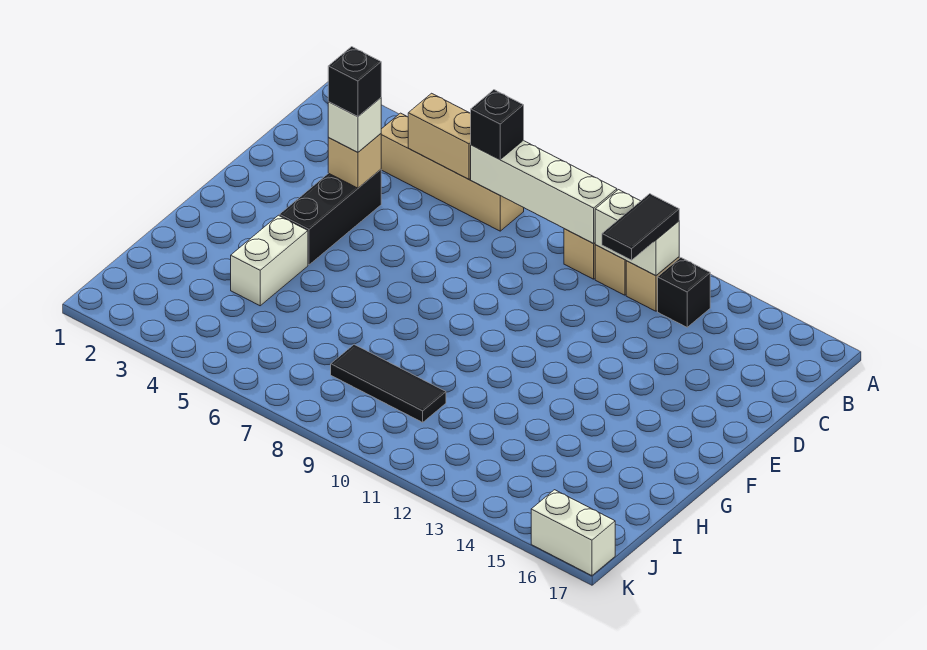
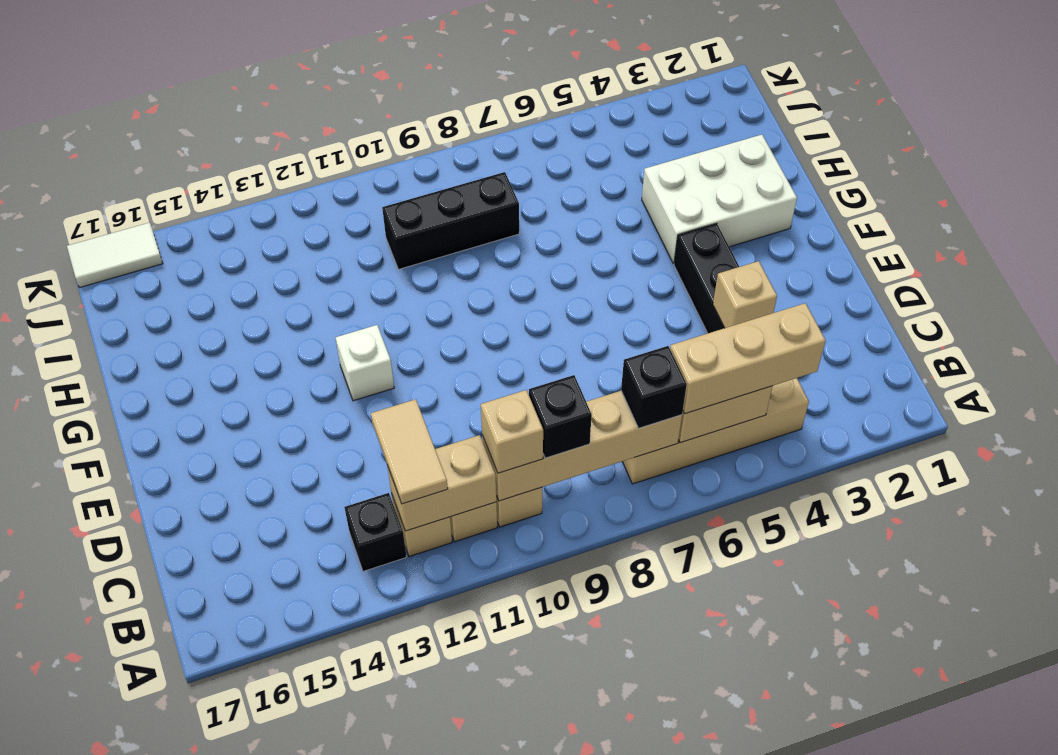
none -> tan brick B4:B6 level 3
white brick B7:B10 level 2 -> tan brick B7:B10 level 2
none -> tan brick B10 level 3
white brick B11:B12 level 2 -> tan brick B11:B12 level 2
black tile B12:C12 level 3 -> tan tile B12:C12 level 3
white brick D4 level 3 -> white brick F12 level 1
black brick D4 level 4 -> black brick B9 level 3
white brick G4:H4 level 1 -> white brick G2:H4 level 1
black tile I8:I10 level 1 -> black brick I8:I10 level 1
white brick K16:K17 level 1 -> white tile K16:K17 level 1

